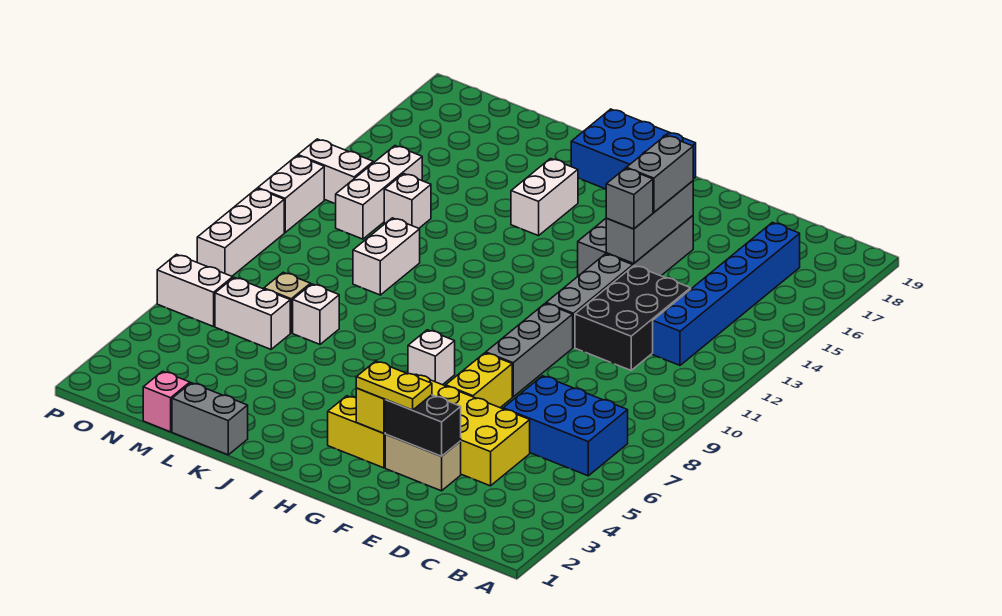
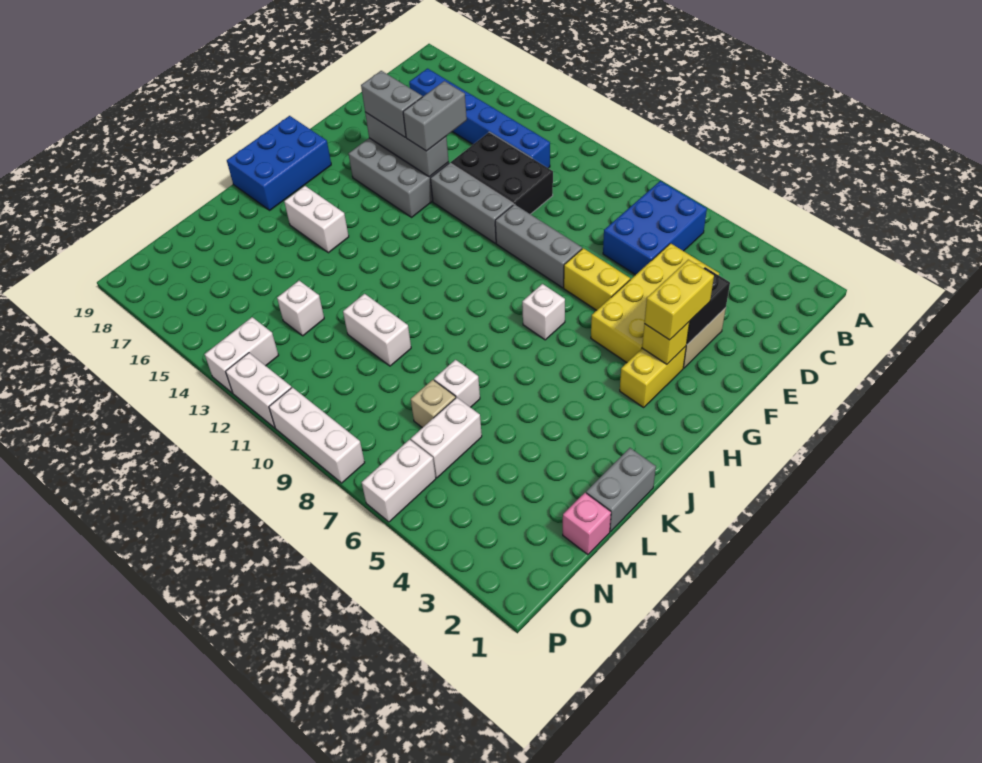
yellow plate F3:G3 level 3 -> yellow brick F3:G3 level 3
grey brick F14 level 3 -> grey brick E14:F14 level 3
white brick N12:N14 level 1 -> none

